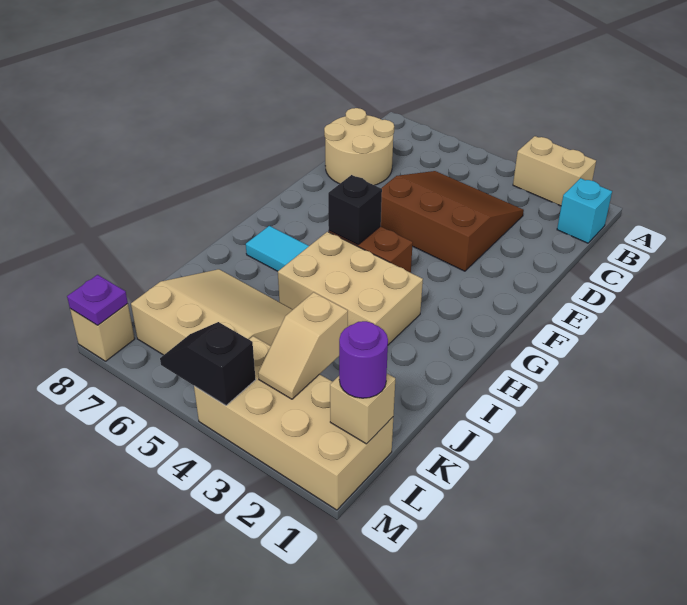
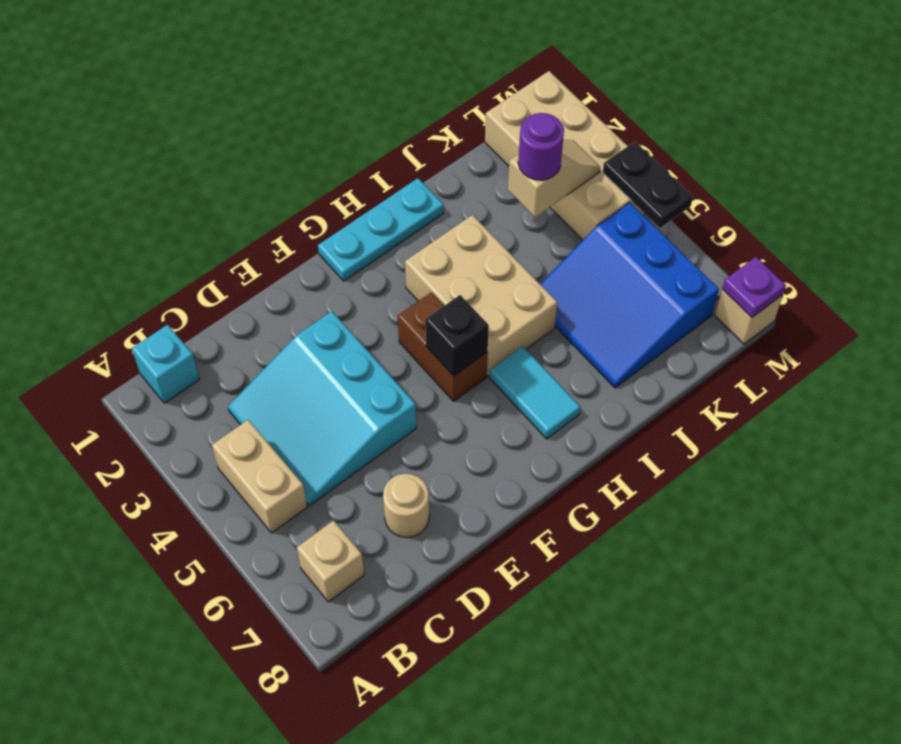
tan brick A2:A3 level 1 -> tan brick B4:B5 level 1
brown slope C3:E5 level 1 top E -> cyan slope C3:E5 level 1 top E
tan round brick C7:D8 level 1 -> tan round brick D7 level 1
none -> cyan plate G1:I1 level 1
tan slope J5:L7 level 1 top L -> blue slope J5:L7 level 1 top L
tan brick L1 level 2 -> tan brick B7 level 1
purple round brick L1 level 3 -> purple round brick K3 level 3
black slope M4:M5 level 2 top 4 -> black plate M4:M5 level 2

